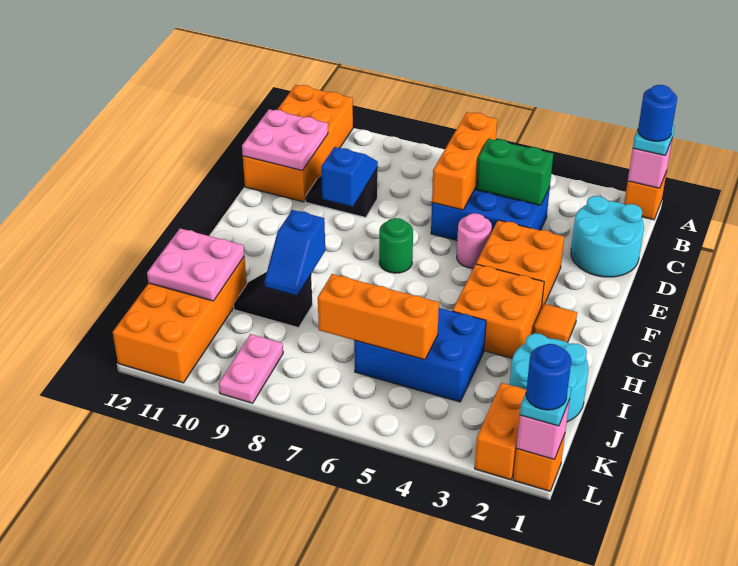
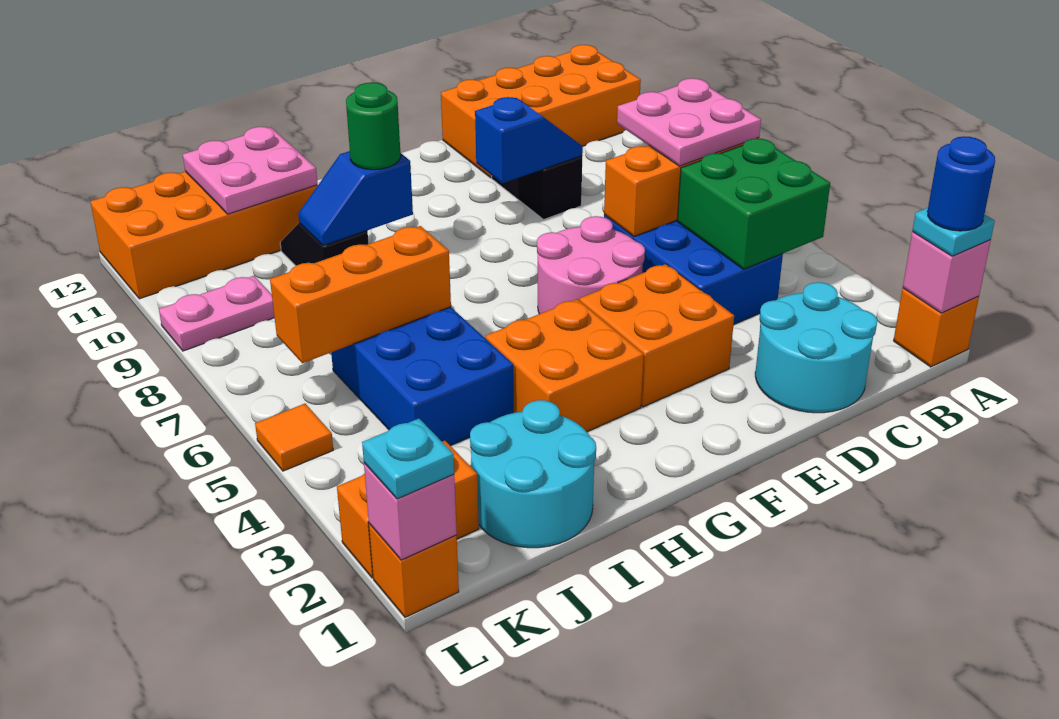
green brick C4:C5 level 2 -> green brick B4:C5 level 2
pink plate C11:D12 level 2 -> pink plate B6:C7 level 3
pink round brick E5 level 1 -> pink round brick E5:F6 level 1
green round brick F7 level 1 -> green round brick H9 level 3
orange tile G2 level 1 -> orange tile L5 level 1
orange brick J5:J7 level 2 -> orange brick I6:K6 level 2
blue round brick L1 level 4 -> none

